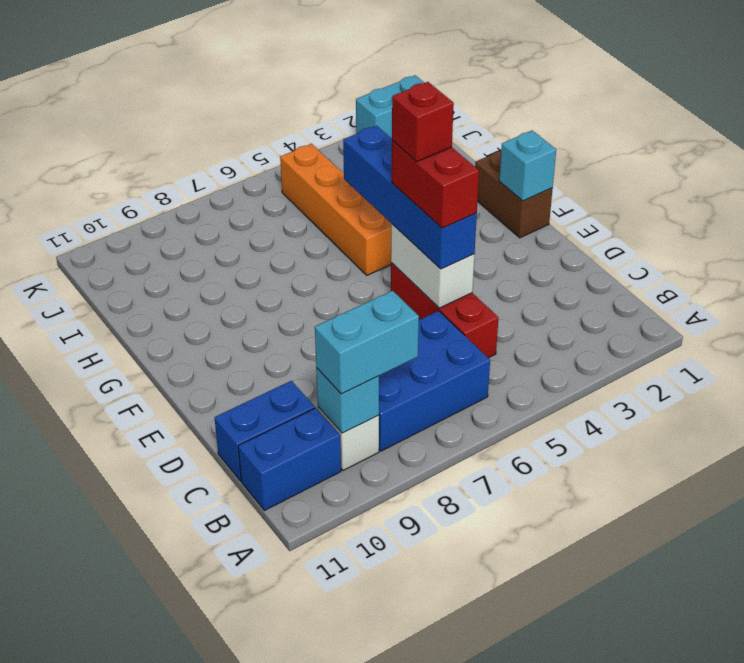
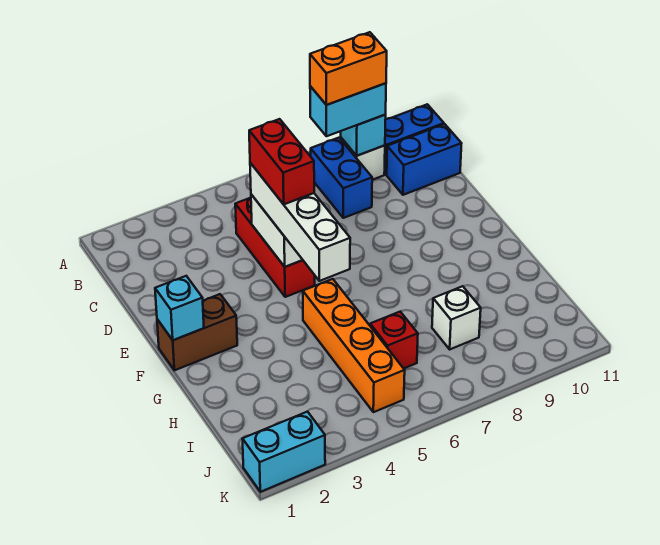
blue brick B6:C8 level 1 -> blue brick B8:C8 level 1
none -> orange brick B8:B9 level 4
blue brick D5:G5 level 3 -> white brick D5:G5 level 3
red brick E5 level 5 -> red brick I6 level 1
brown brick F1:G1 level 1 -> brown brick F1:F2 level 1
none -> white brick I8 level 1

